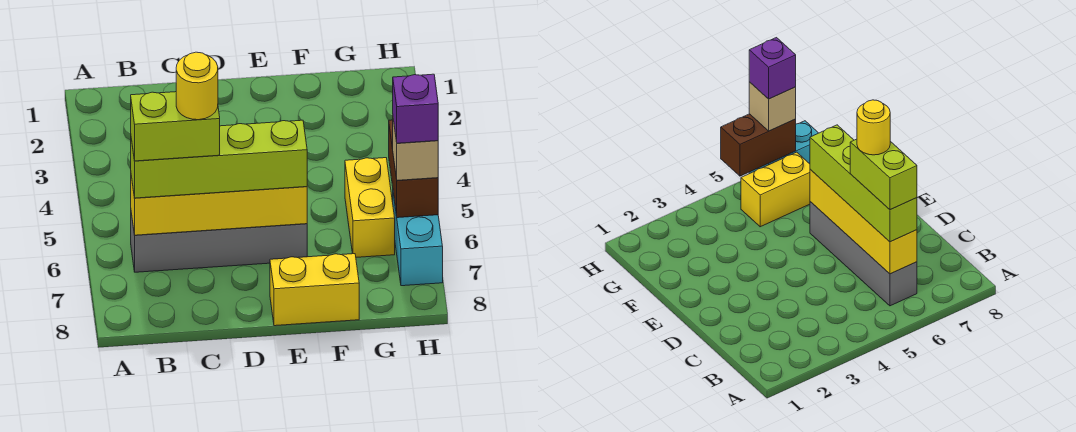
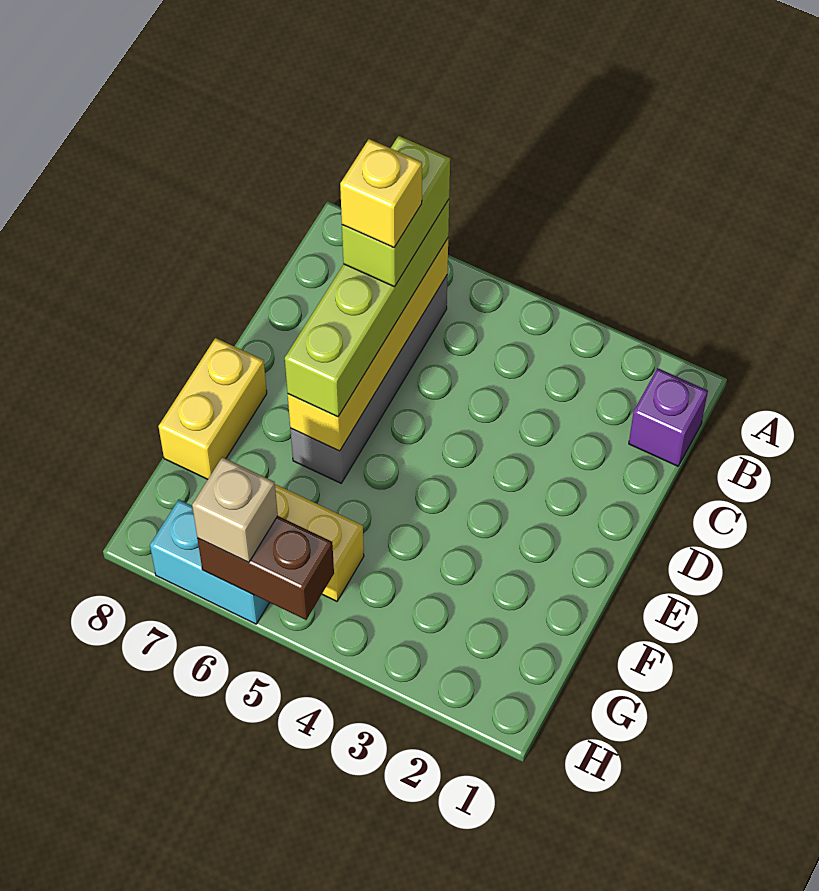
yellow round brick C6 level 5 -> yellow brick C6 level 5
purple brick H6 level 4 -> purple brick B1 level 1

